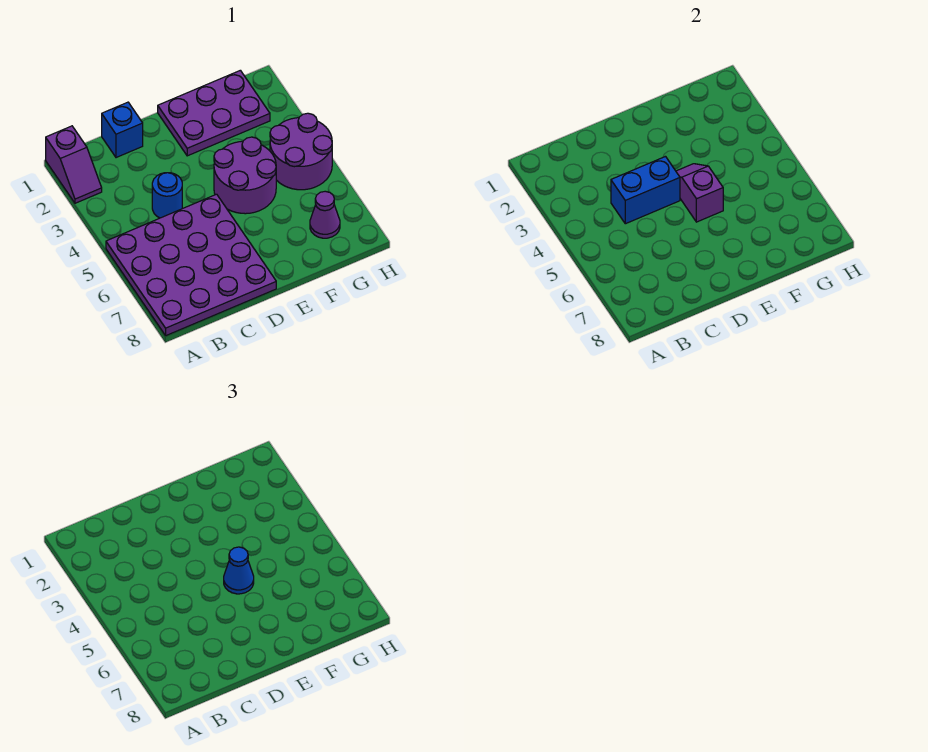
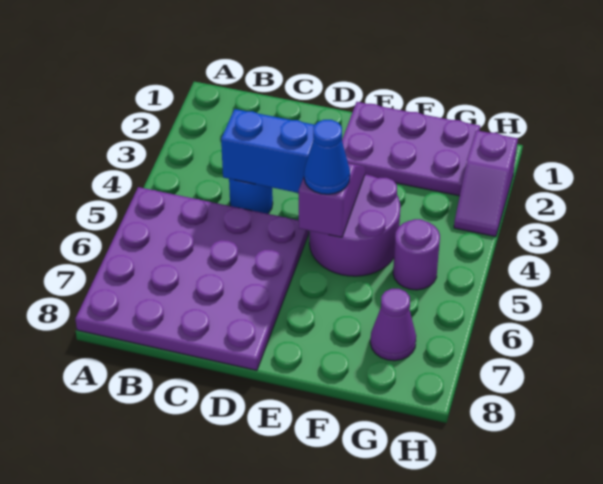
purple slope A1:A2 level 1 top 1 -> purple slope H2:H3 level 1 top 2
blue brick C1 level 1 -> none
purple round brick G4:H5 level 1 -> purple round brick G5 level 1

